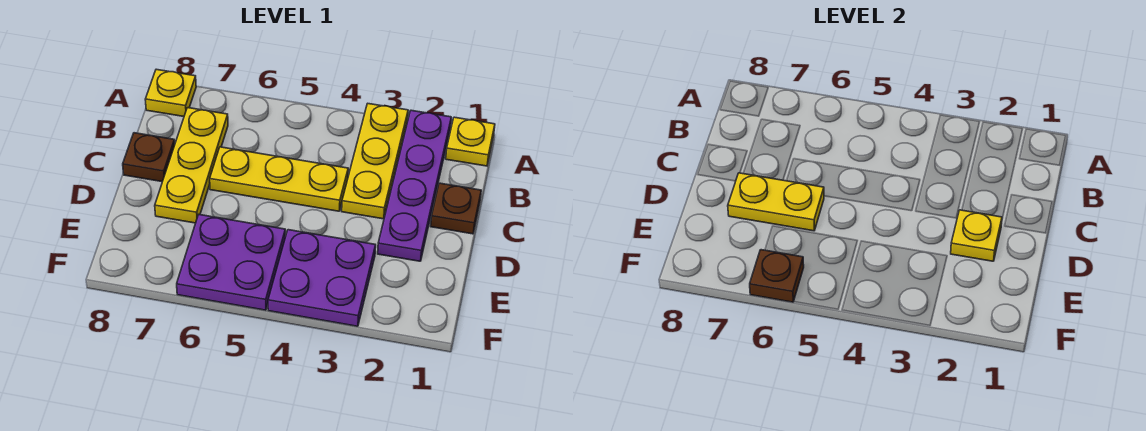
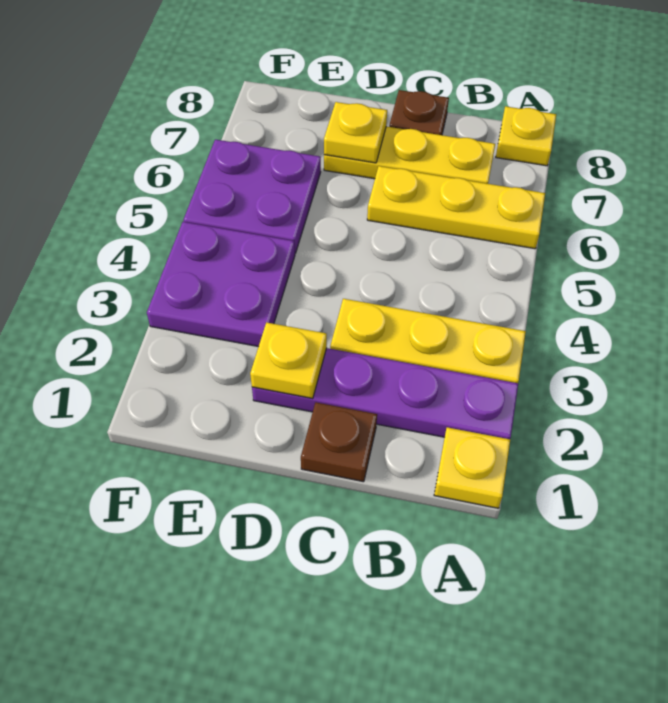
yellow plate C4:C6 level 1 -> yellow plate A6:C6 level 1
yellow plate D6:D7 level 2 -> yellow plate D7 level 2
brown plate F6 level 2 -> none

